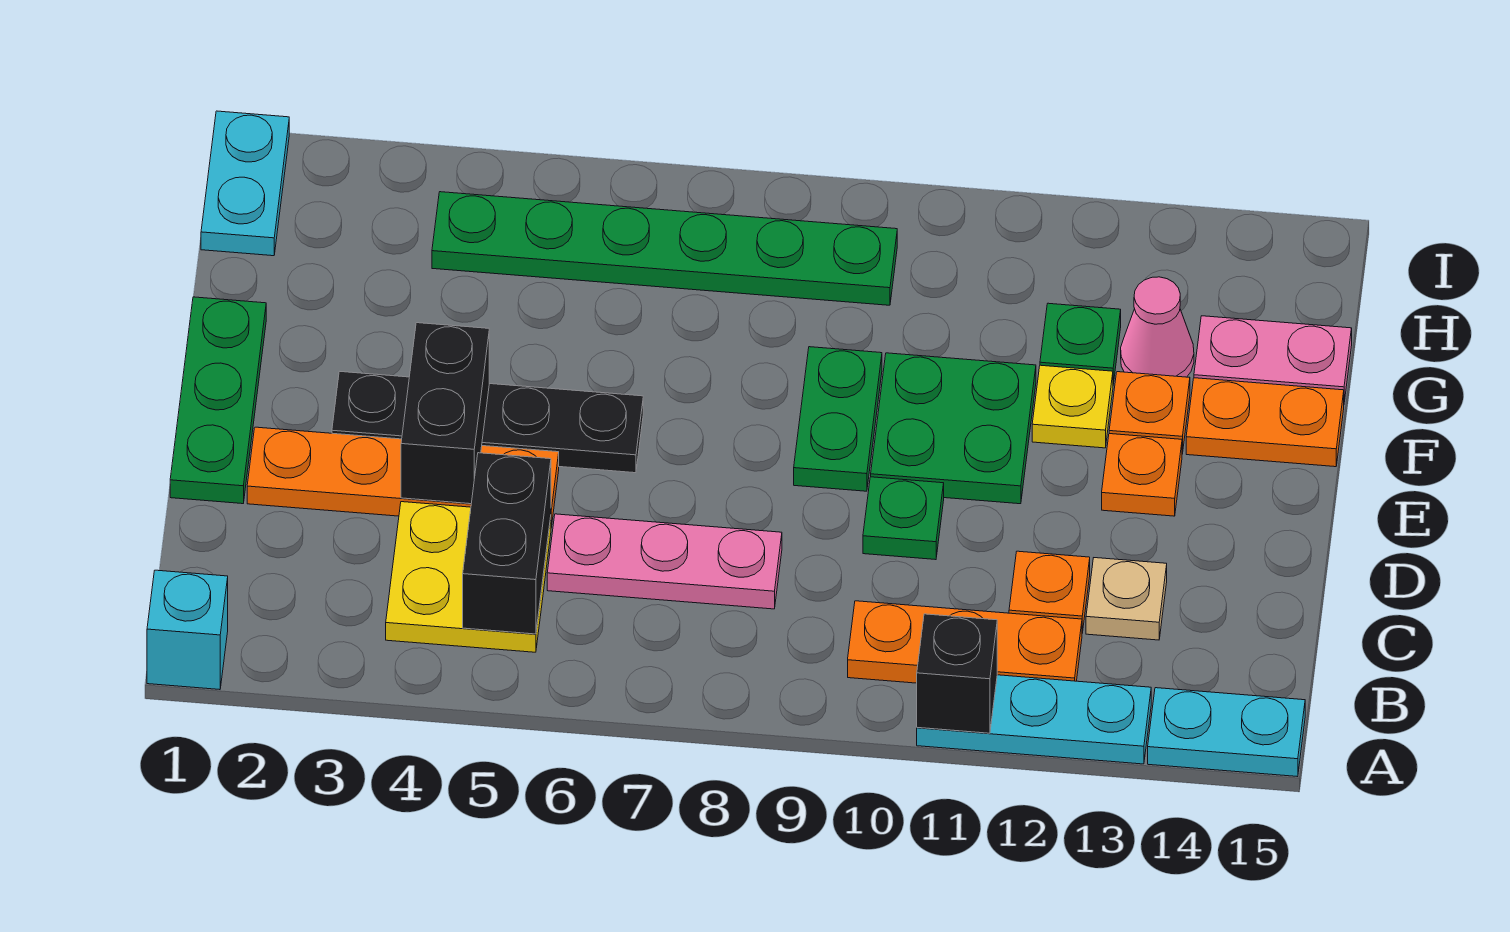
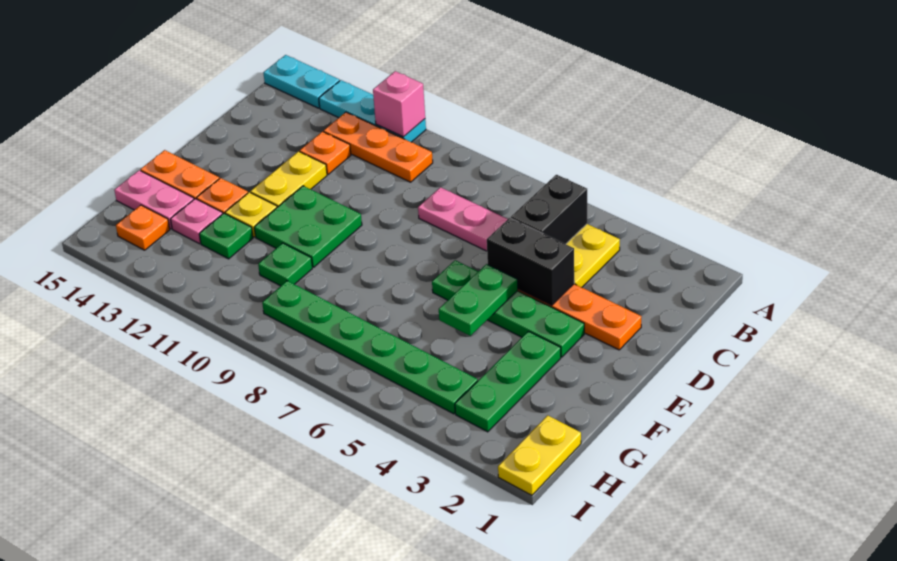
cyan brick A1 level 1 -> none
black brick A11 level 2 -> pink brick A11 level 2
tan plate C13 level 1 -> none
green plate D1:F1 level 1 -> green plate F3:H3 level 1
black brick D4:E4 level 2 -> black brick D4:D5 level 2
green plate D10 level 1 -> green plate G10 level 1
none -> yellow plate D12:E12 level 1
black plate E3:E6 level 1 -> green plate E3:E6 level 1
green plate E9:F9 level 1 -> green plate E5:F5 level 2
orange plate E13 level 1 -> orange plate H14 level 1
pink cone G13 level 1 -> pink plate G13 level 1
cyan plate H1:I1 level 1 -> yellow plate H1:I1 level 1

